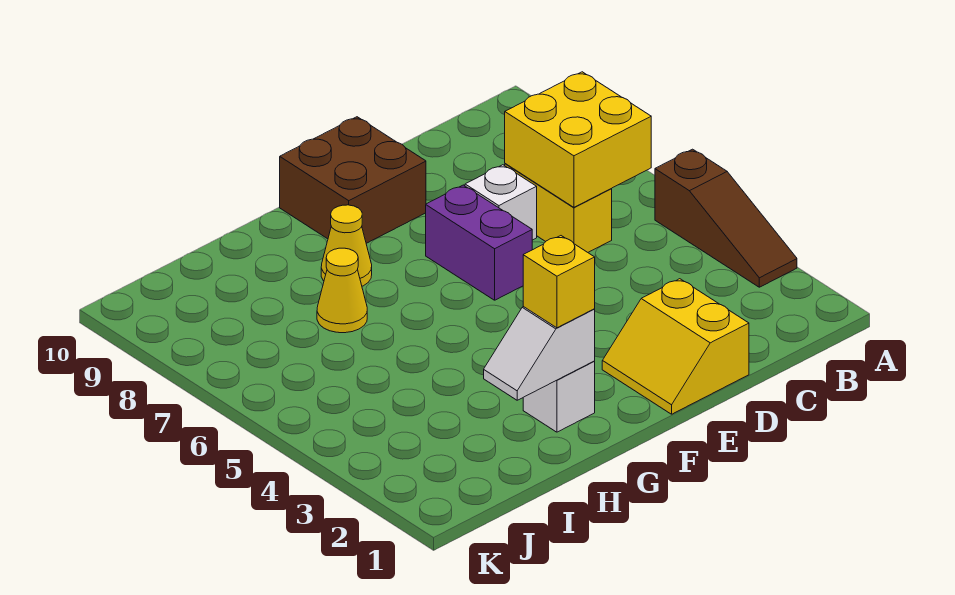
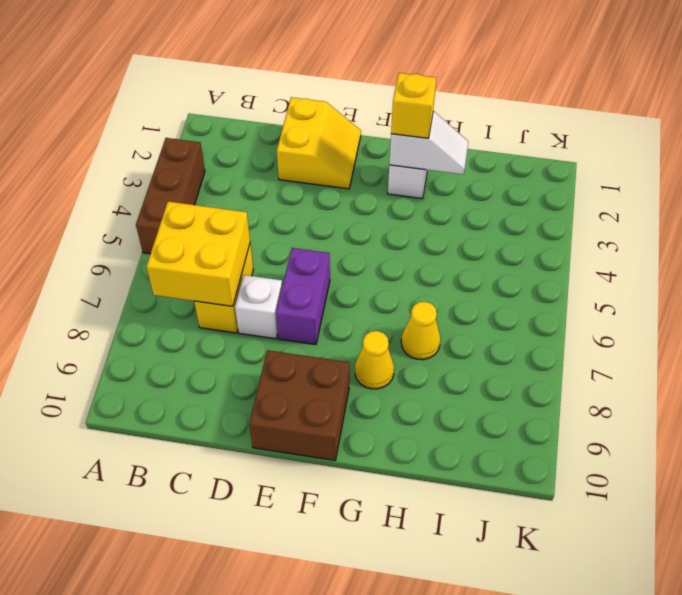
brown slope A3:A5 level 1 top 5 -> brown brick A3:A5 level 1

